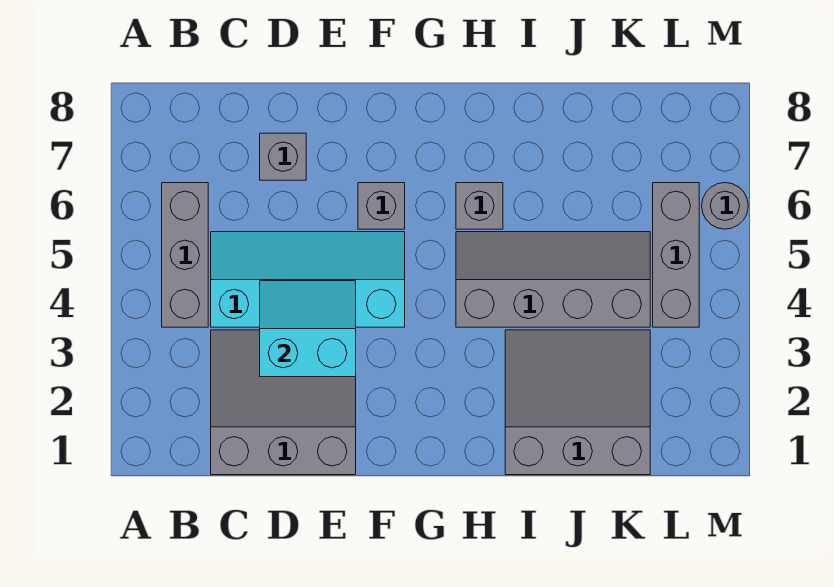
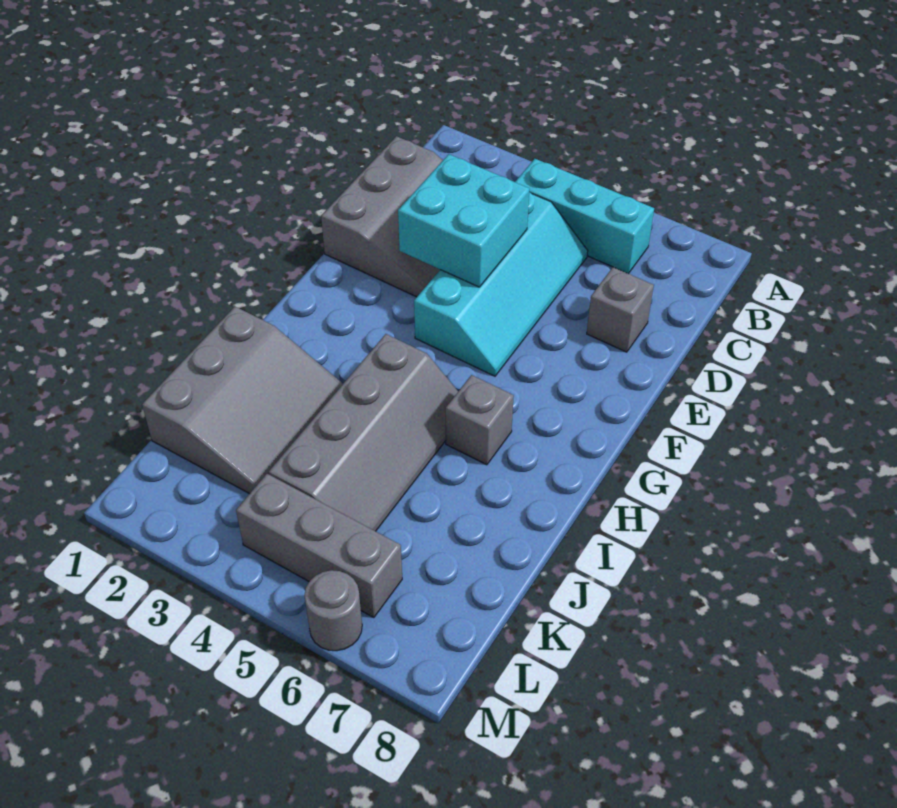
grey brick B4:B6 level 1 -> cyan brick B4:B6 level 1
cyan slope D3:E4 level 2 top 3 -> cyan brick D3:E4 level 2
grey brick F6 level 1 -> none

